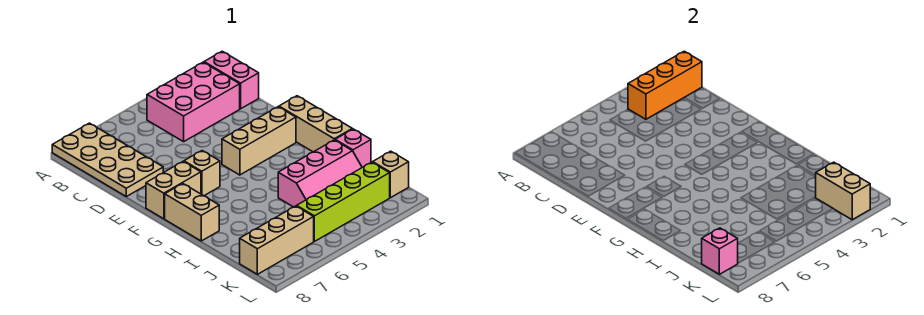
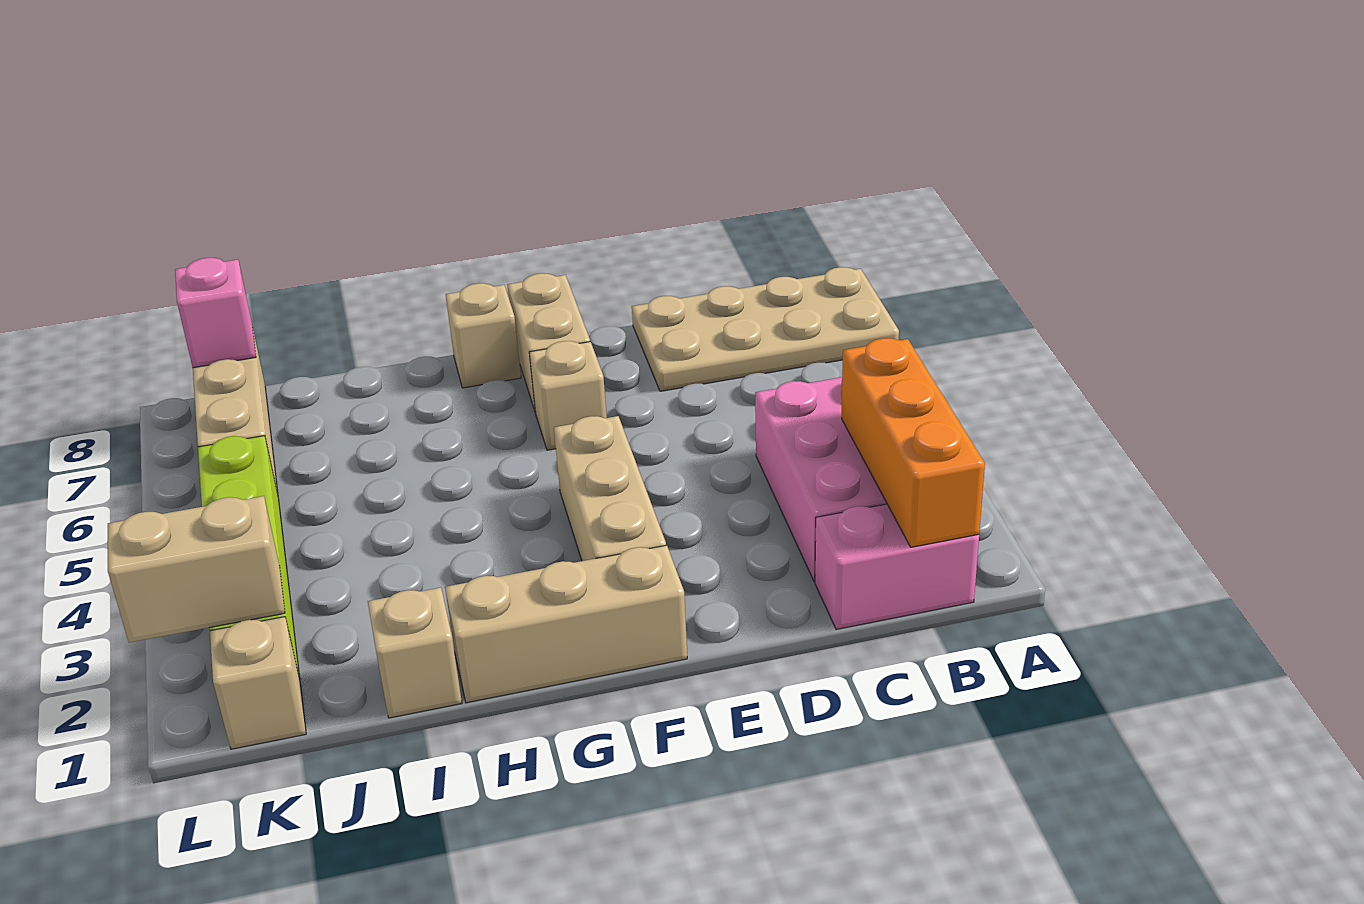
tan brick G8:H8 level 1 -> tan brick G8 level 1
pink brick I1 level 1 -> tan brick I1 level 1
pink slope I2:J4 level 1 top I -> none

